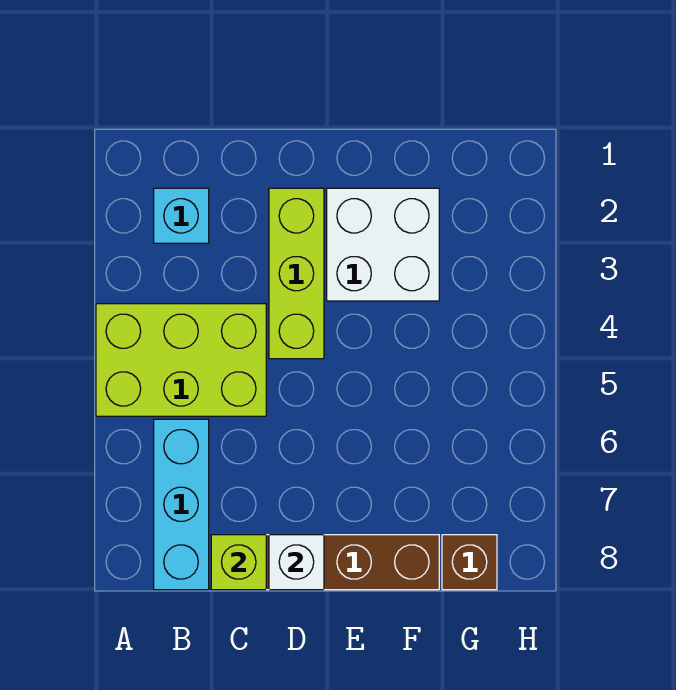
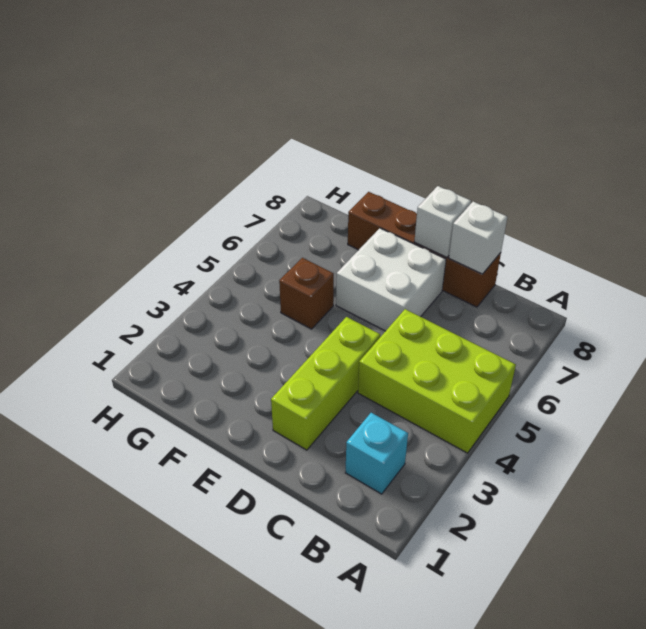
cyan brick B6:B8 level 1 -> none
lime brick C8 level 2 -> white brick C8 level 2
white brick E2:F3 level 1 -> white brick D6:E7 level 1
brown brick G8 level 1 -> brown brick F5 level 1

